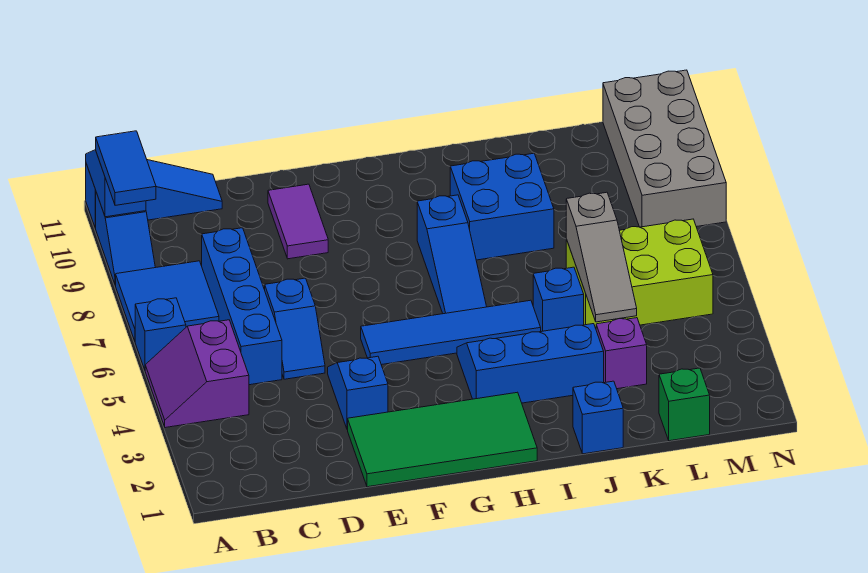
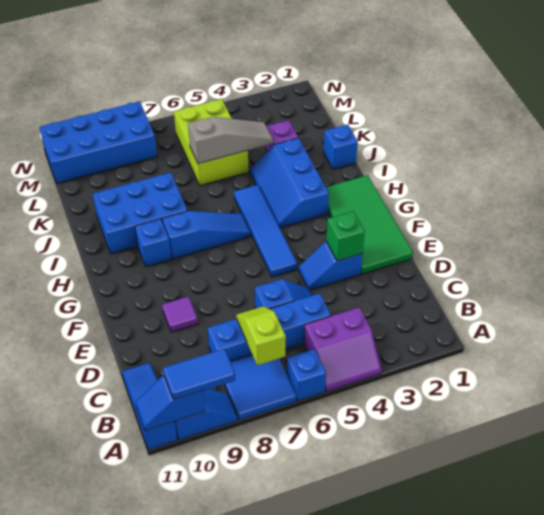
none -> lime slope B7:C7 level 2 top B
purple tile E9:E10 level 1 -> purple tile E9 level 1
blue brick I8:J9 level 1 -> blue brick I8:J10 level 1
blue brick J5 level 1 -> blue brick H9 level 1
green brick L1 level 1 -> green brick E3 level 2
grey brick M8:N11 level 1 -> blue brick M8:N11 level 1

